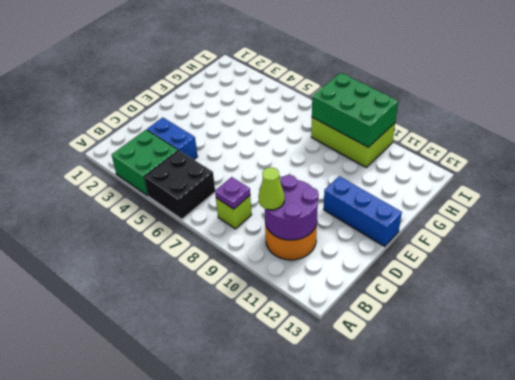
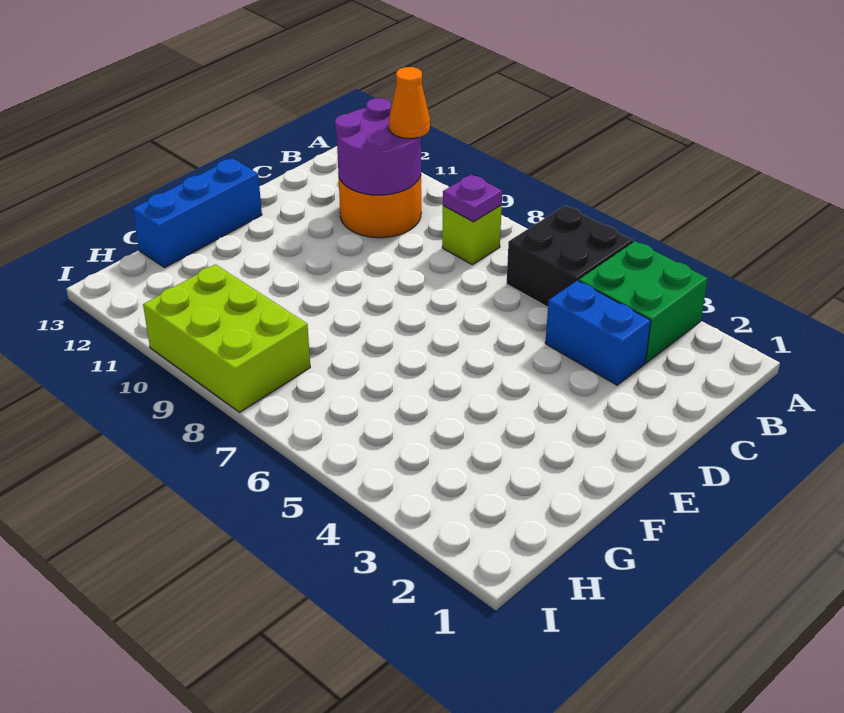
lime cone B10 level 3 -> orange cone B10 level 3
blue brick E11:E13 level 1 -> blue brick E13:G13 level 1
green brick H8:I10 level 2 -> none

